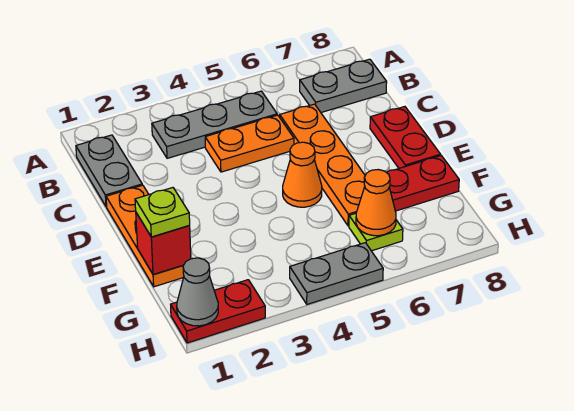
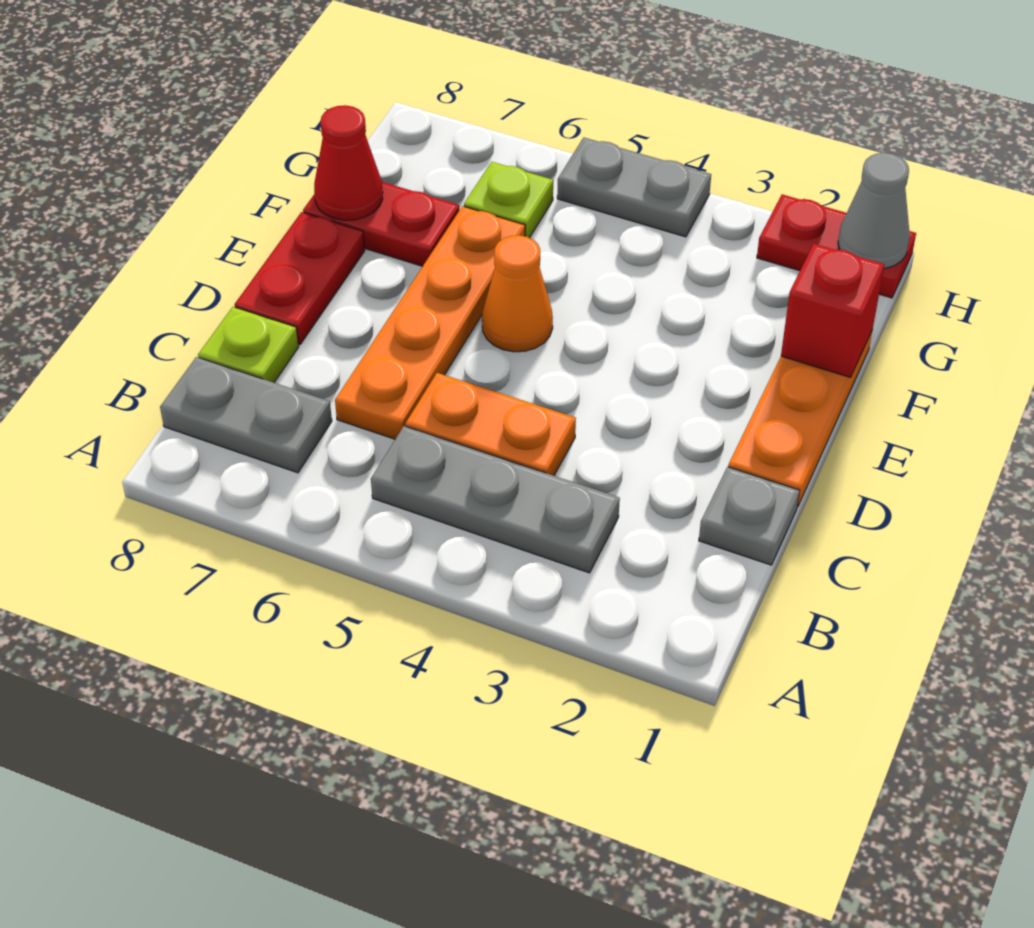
grey plate B1:C1 level 1 -> grey plate C1 level 1
lime plate F1 level 3 -> lime plate C8 level 1
none -> red cone F8 level 2
orange cone G6 level 2 -> none

